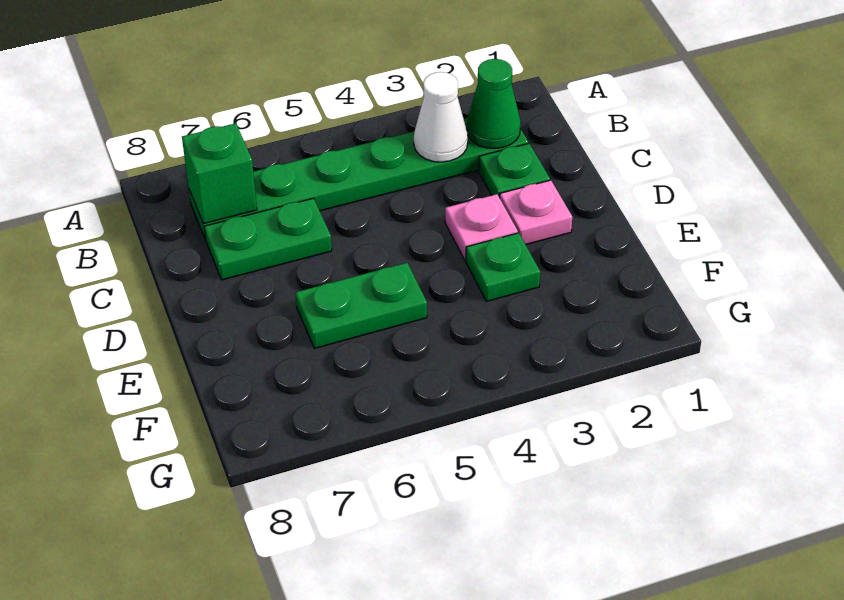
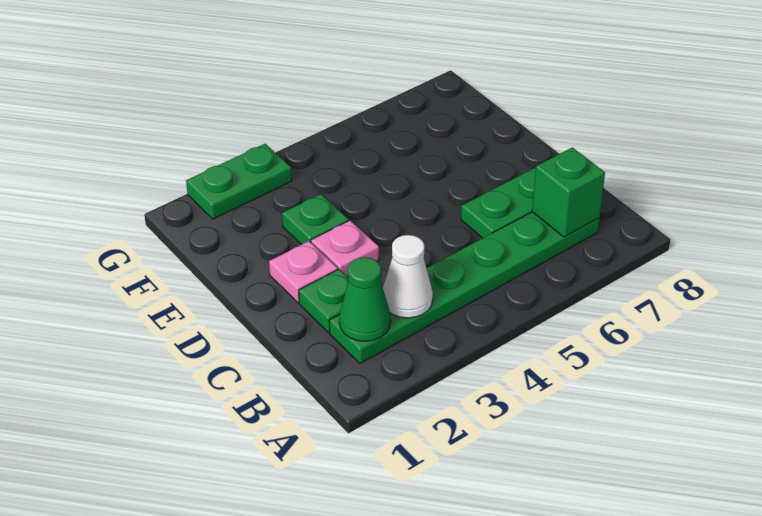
green plate E5:E6 level 1 -> green plate G2:G3 level 1

